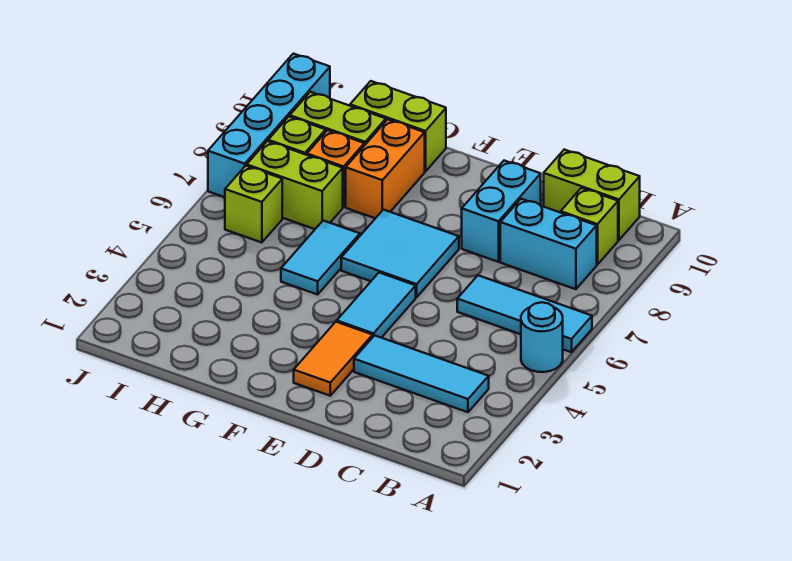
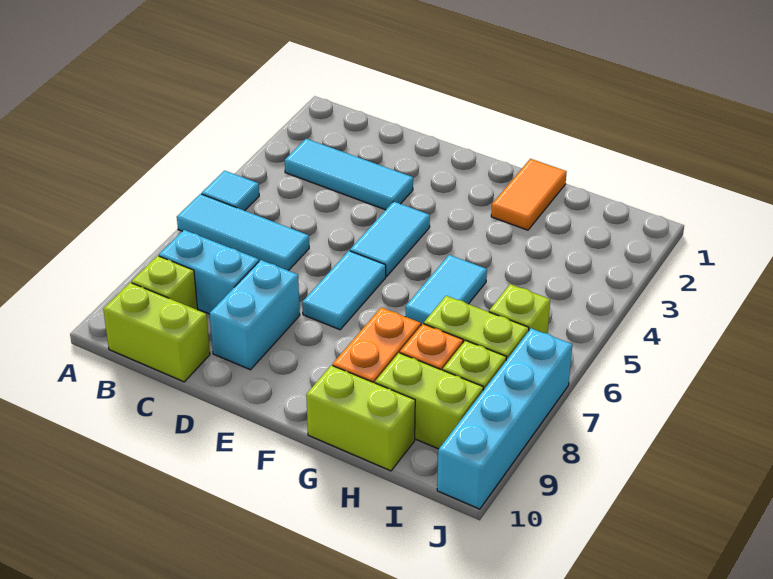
cyan round brick A5 level 1 -> cyan tile A5 level 1
orange tile E2:E3 level 1 -> orange tile G1:G2 level 1
cyan tile E6:F7 level 1 -> cyan tile E6:E7 level 1

